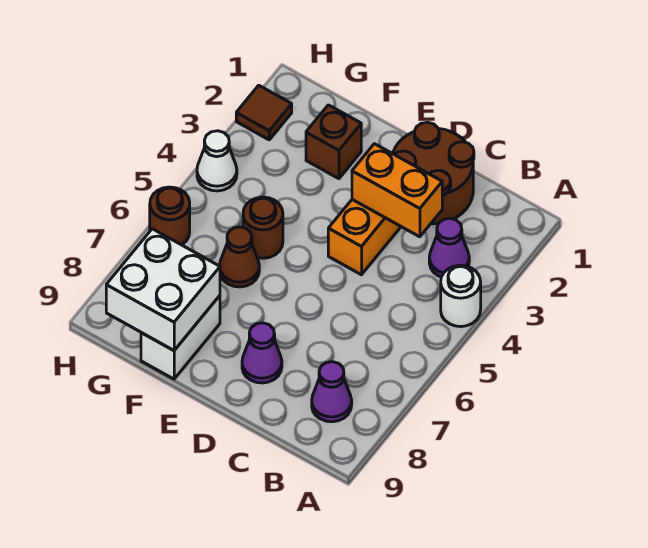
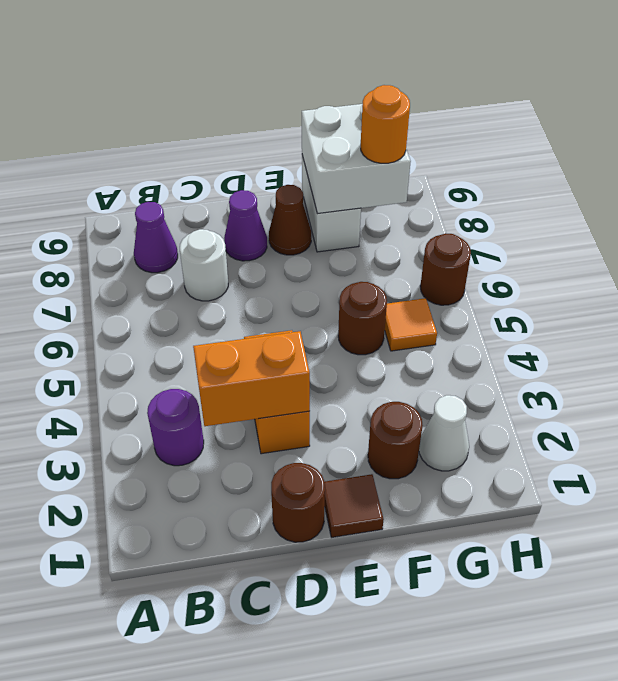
white round brick A4 level 1 -> white round brick C7 level 1
purple cone B3 level 1 -> purple round brick B3 level 1
brown round brick C1:D2 level 1 -> brown round brick D1 level 1
brown brick F2 level 1 -> brown round brick F2 level 1
brown cone F6 level 1 -> brown cone E8 level 1
none -> orange tile G5 level 1
none -> orange round brick G8 level 3
brown tile H2 level 1 -> brown tile E1 level 1
white cone H4 level 1 -> white cone G2 level 1

